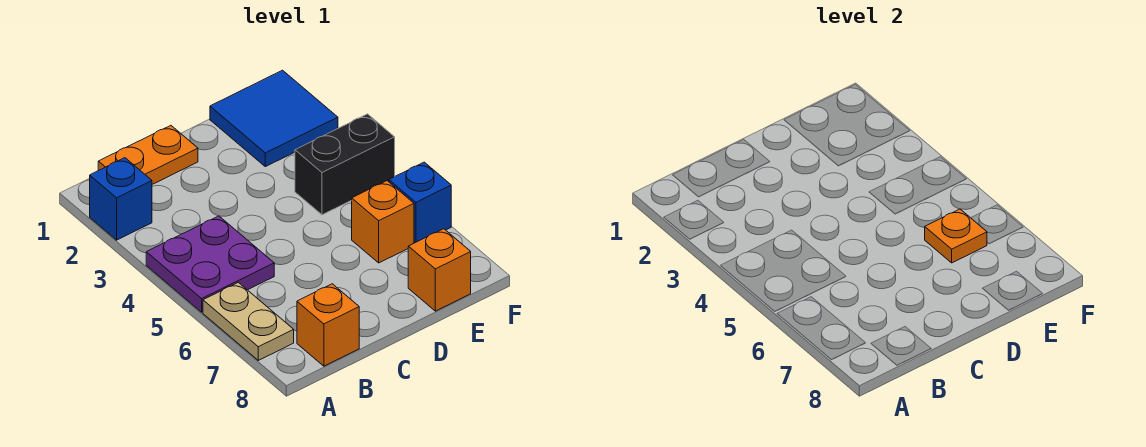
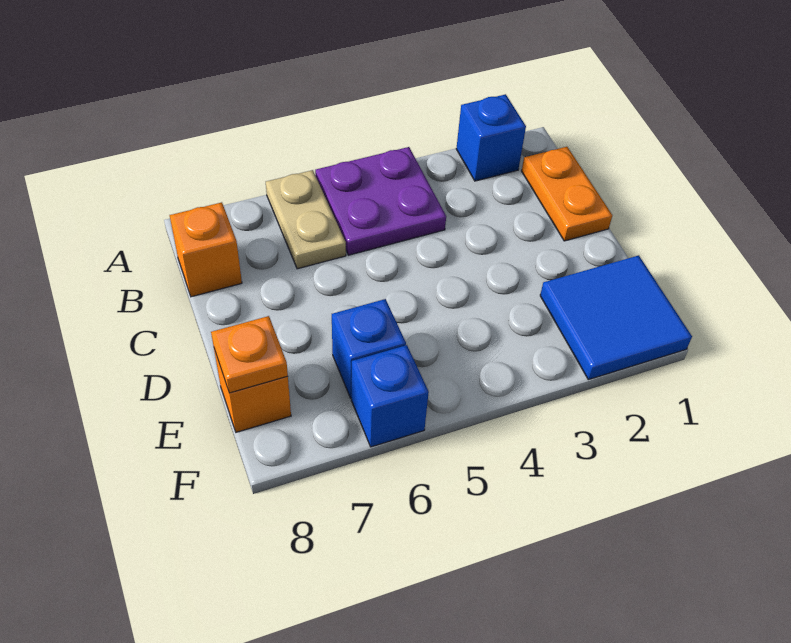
tan plate A6:A7 level 1 -> tan plate A6:B6 level 1
black brick E4:F4 level 1 -> none
orange brick E6 level 1 -> blue brick E6 level 1
orange plate E6 level 2 -> orange plate E8 level 2

